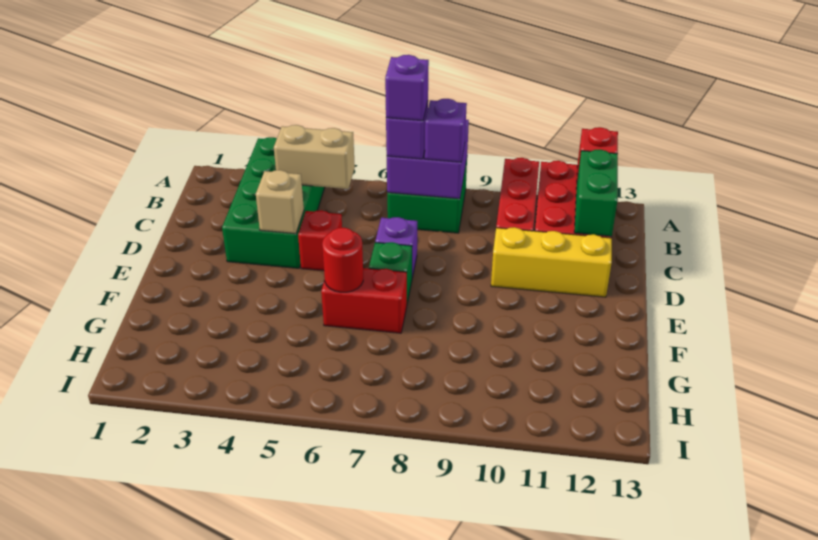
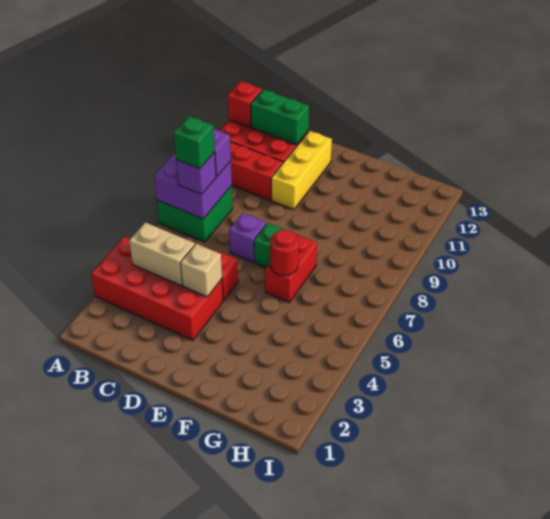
green brick A3:D4 level 1 -> red brick A3:D4 level 1
tan brick B4:B5 level 2 -> tan brick B4:C4 level 2
purple brick B7 level 4 -> green brick B7 level 4

